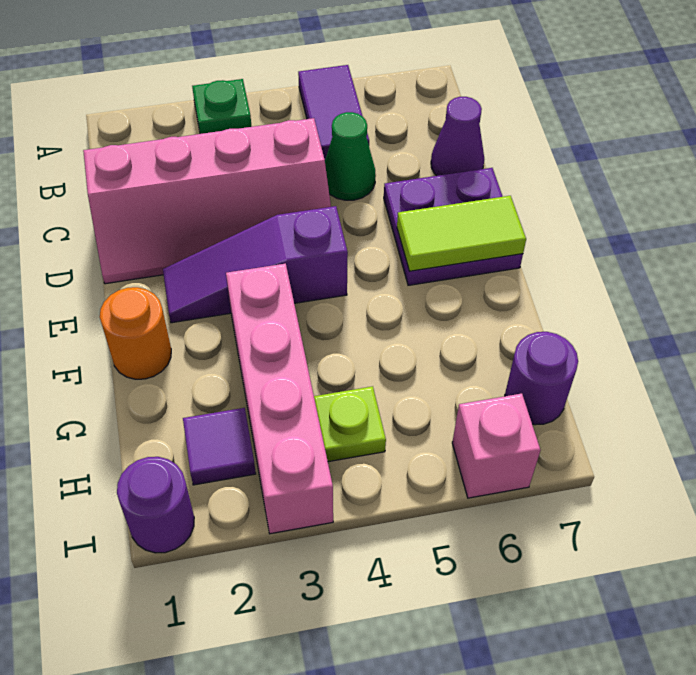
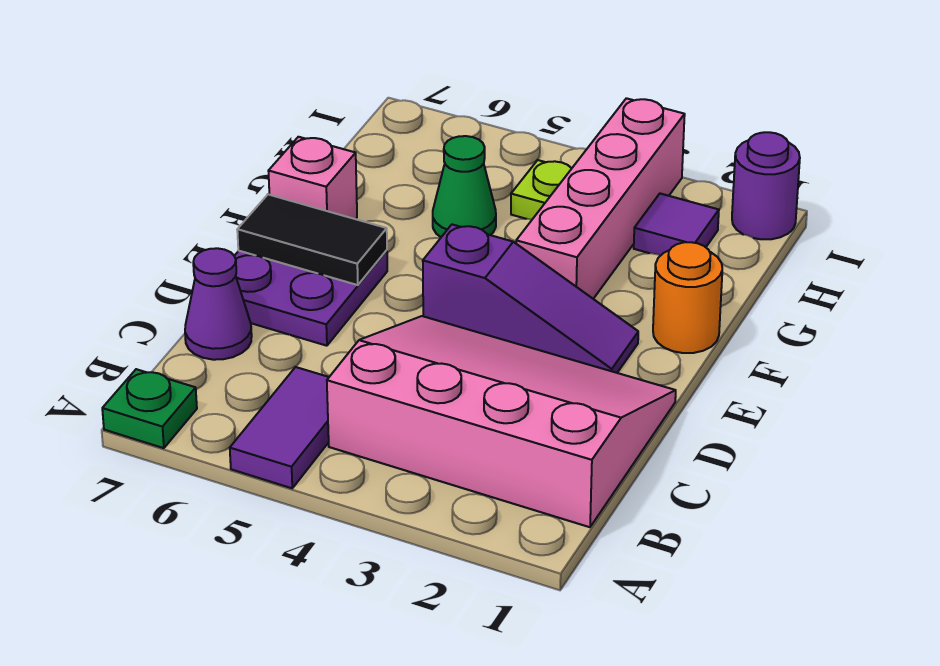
green plate A3 level 1 -> green plate A7 level 1
pink slope C1:D4 level 1 top C -> pink slope B1:D4 level 1 top B
green cone C5 level 1 -> green cone G5 level 1
lime tile E6:E7 level 2 -> black tile E6:E7 level 2
purple round brick H7 level 1 -> none
pink brick I6 level 1 -> pink brick F7 level 1

